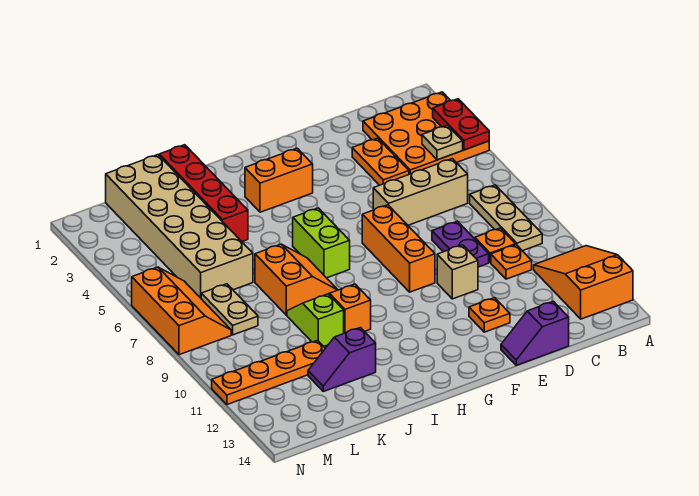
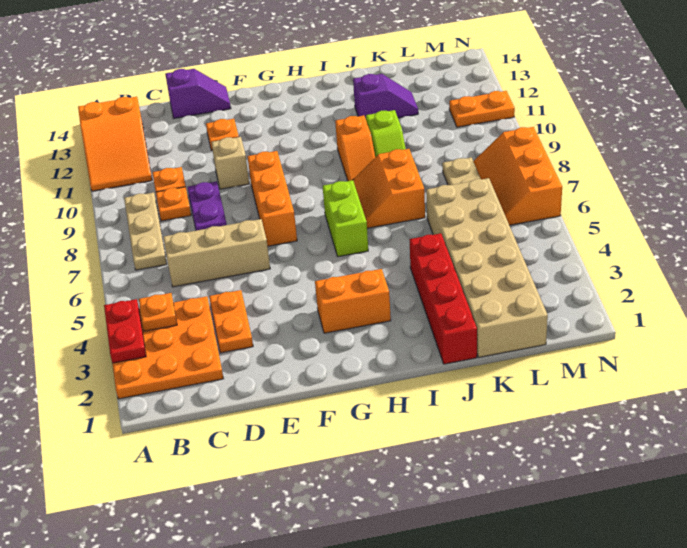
tan plate B4 level 2 -> orange plate B4 level 2
orange plate K11:N11 level 1 -> orange plate M11:N11 level 1

